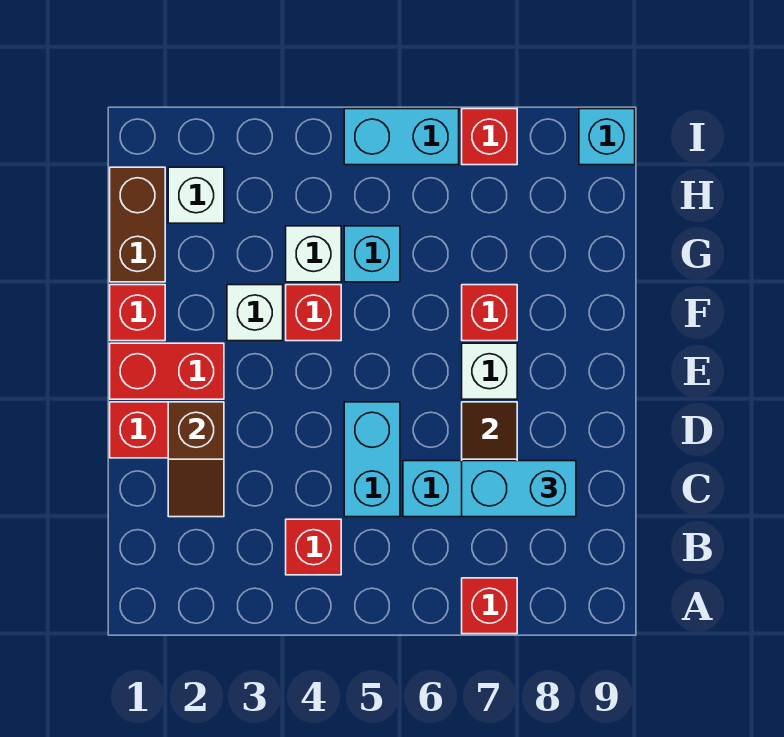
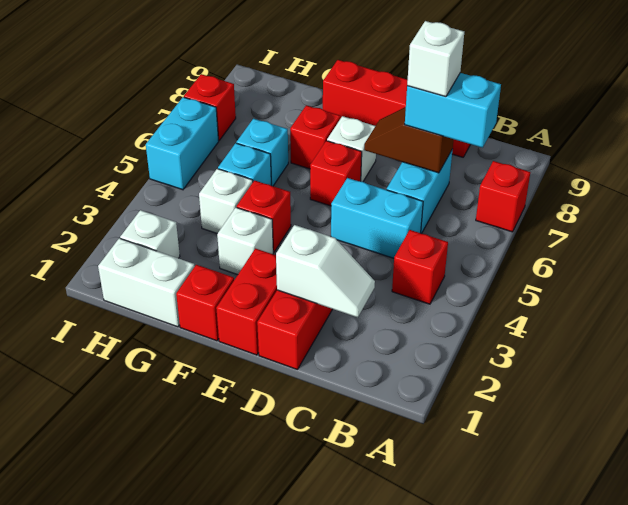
brown slope C2:D2 level 2 top D -> white slope C2:D2 level 2 top D
cyan brick C7:C8 level 3 -> cyan brick B7:C7 level 3
none -> white brick C7 level 4
none -> red brick C9:F9 level 1
none -> red brick E6 level 1
brown brick G1:H1 level 1 -> white brick G1:H1 level 1
cyan brick I9 level 1 -> cyan brick G6 level 1

